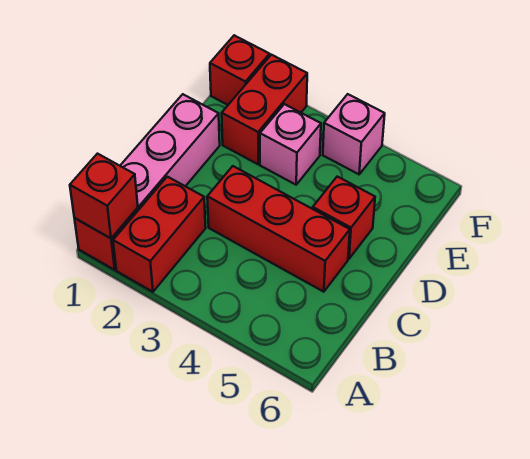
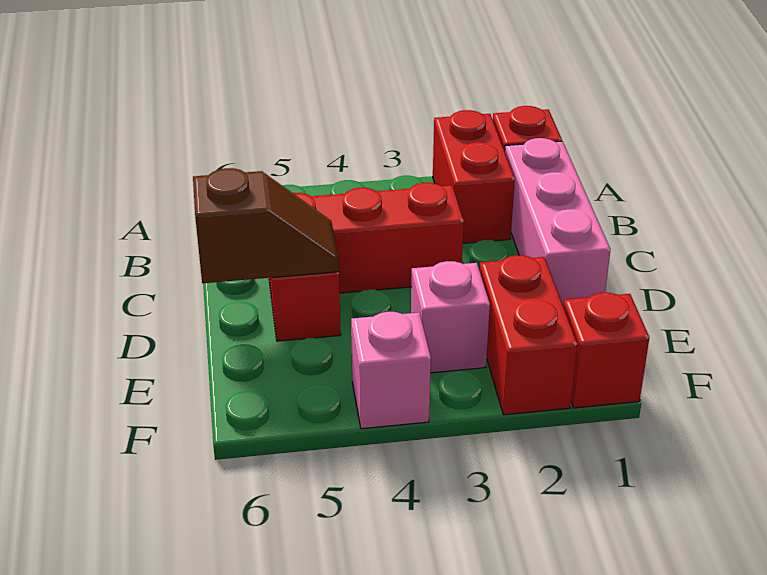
red brick A1 level 2 -> none
none -> brown slope D5:D6 level 2 top 6

